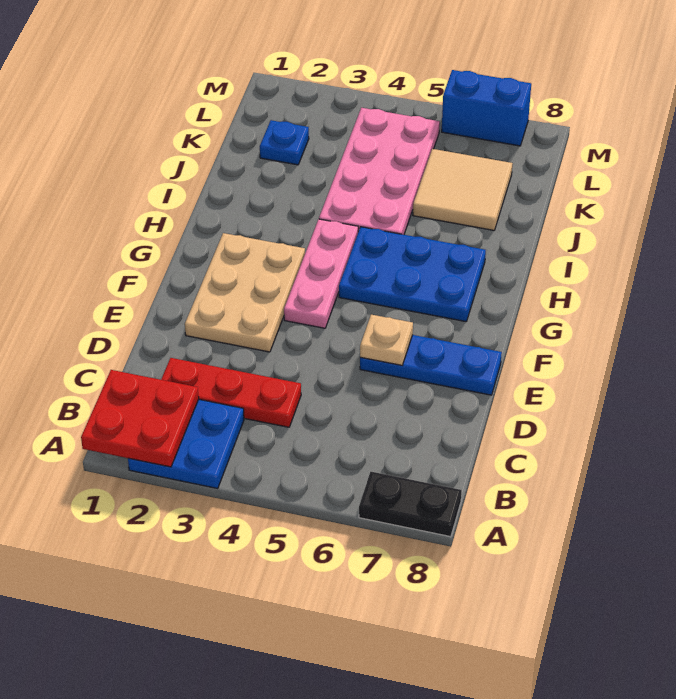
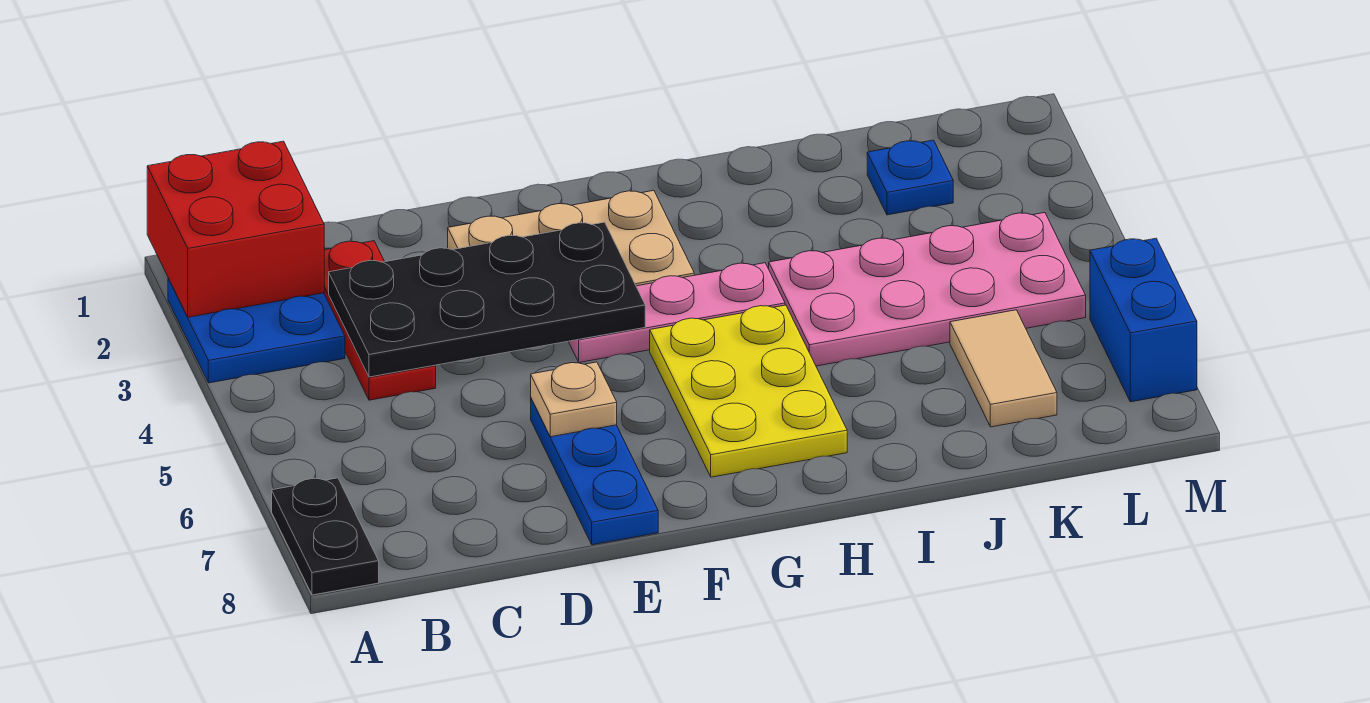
red plate A1:B2 level 2 -> red brick A1:B2 level 2
none -> black plate C3:F4 level 2
blue plate G5:H7 level 1 -> yellow plate G5:H7 level 1
tan tile J6:K7 level 1 -> tan tile K6:K7 level 1

